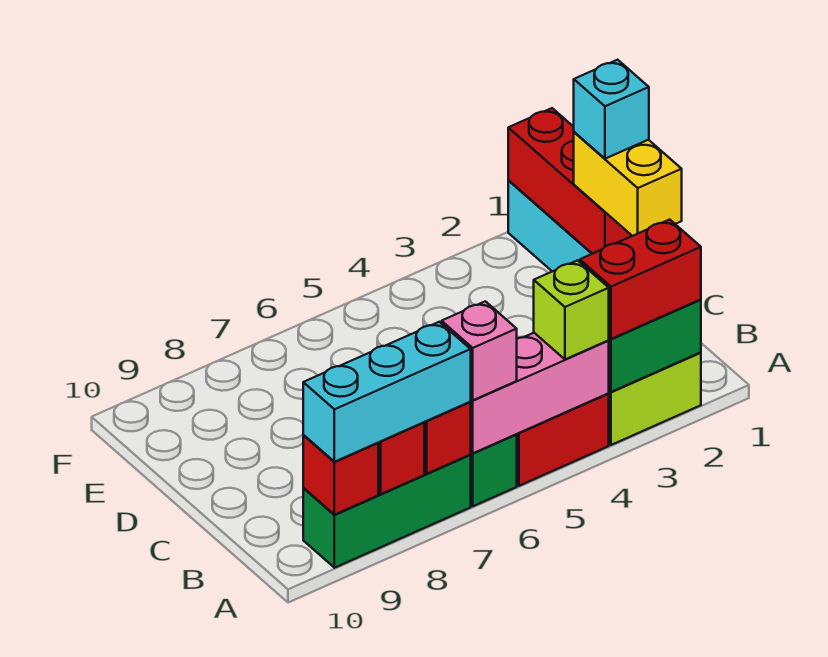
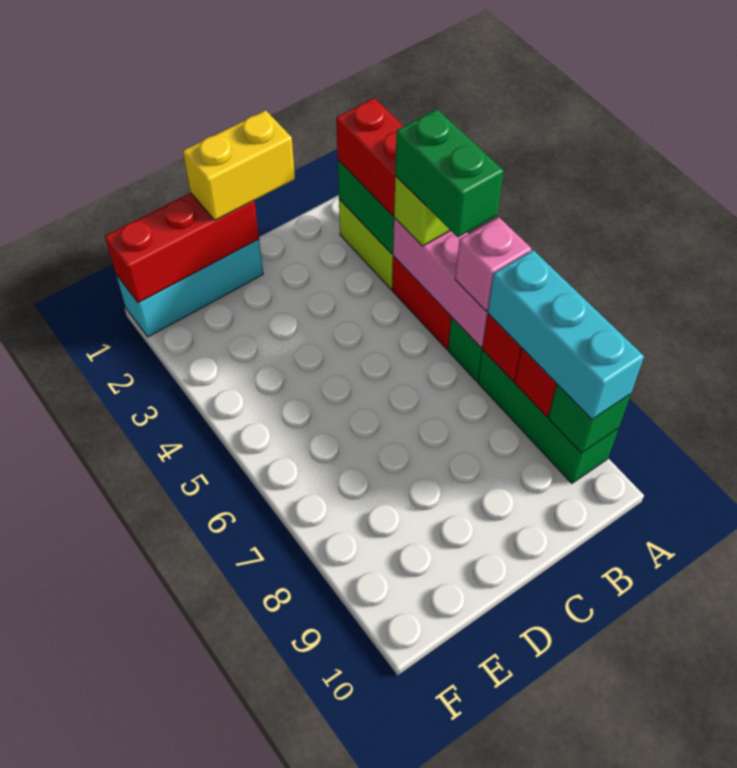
none -> green brick A4:A5 level 4
red brick A9 level 2 -> green brick A9 level 2
cyan brick D1 level 4 -> none

